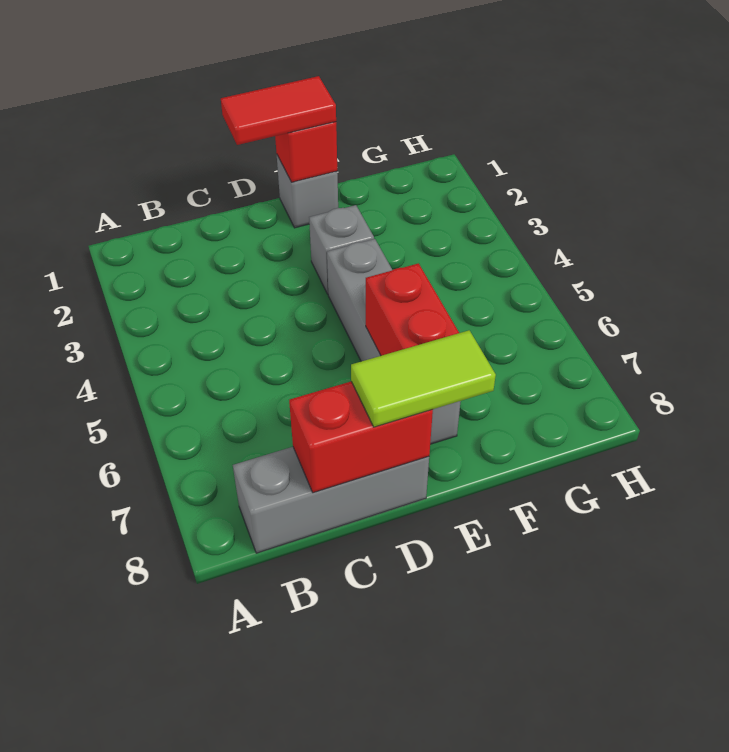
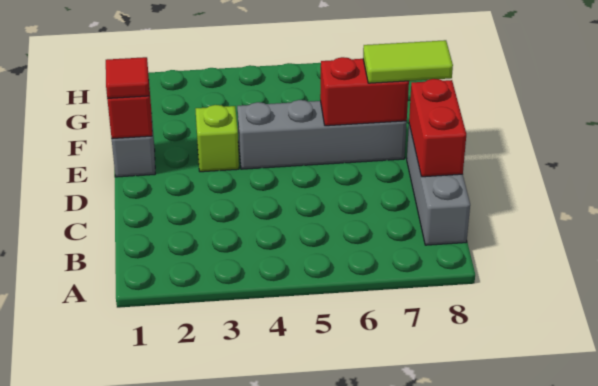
red tile D1:E1 level 3 -> red tile E1 level 3
lime tile D8:E8 level 3 -> lime tile E7:E8 level 3
grey brick E3 level 1 -> lime brick E3 level 1

